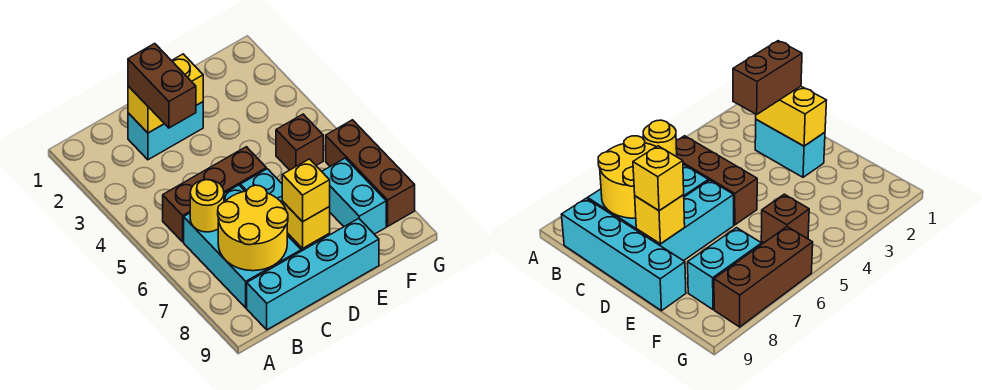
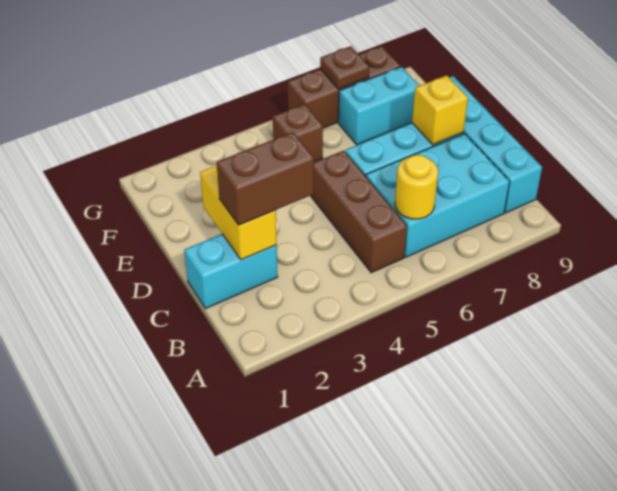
yellow round brick B7:C8 level 2 -> none
cyan brick C2:D2 level 1 -> cyan brick C1:C2 level 1
yellow brick D8 level 3 -> none
none -> brown plate G7 level 2

